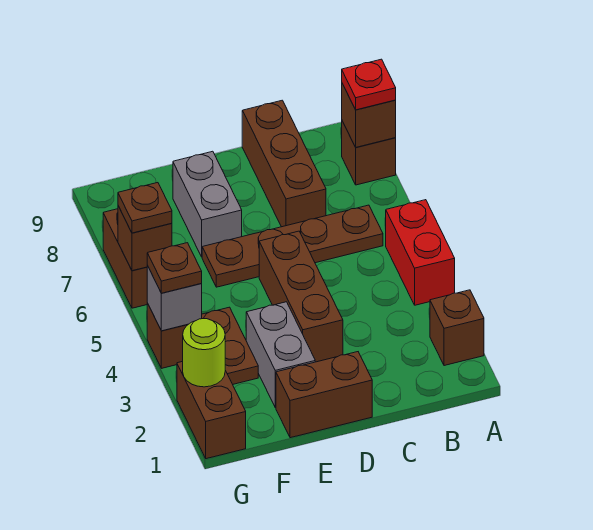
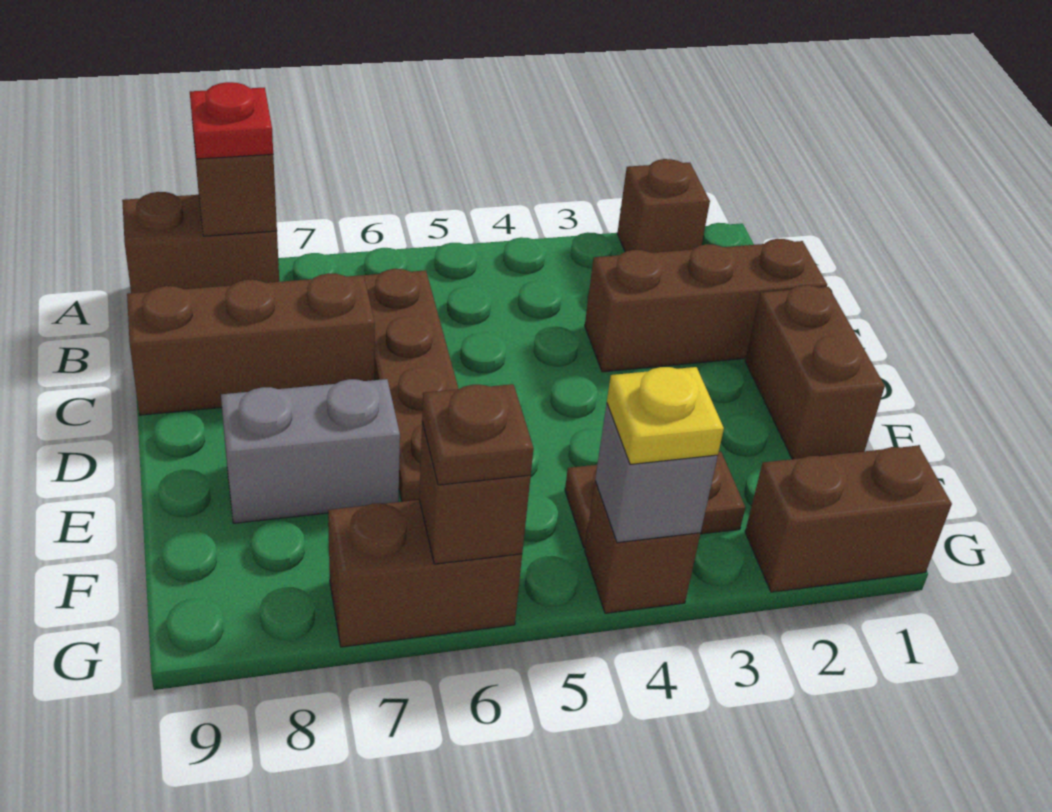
red brick A4:A5 level 1 -> none
brown brick A8 level 1 -> brown brick A8:A9 level 1
brown brick D3:D5 level 1 -> brown brick C1:C3 level 1
grey brick E2:E3 level 1 -> none
lime round brick G2 level 2 -> none
brown plate G4 level 3 -> yellow plate G4 level 3

